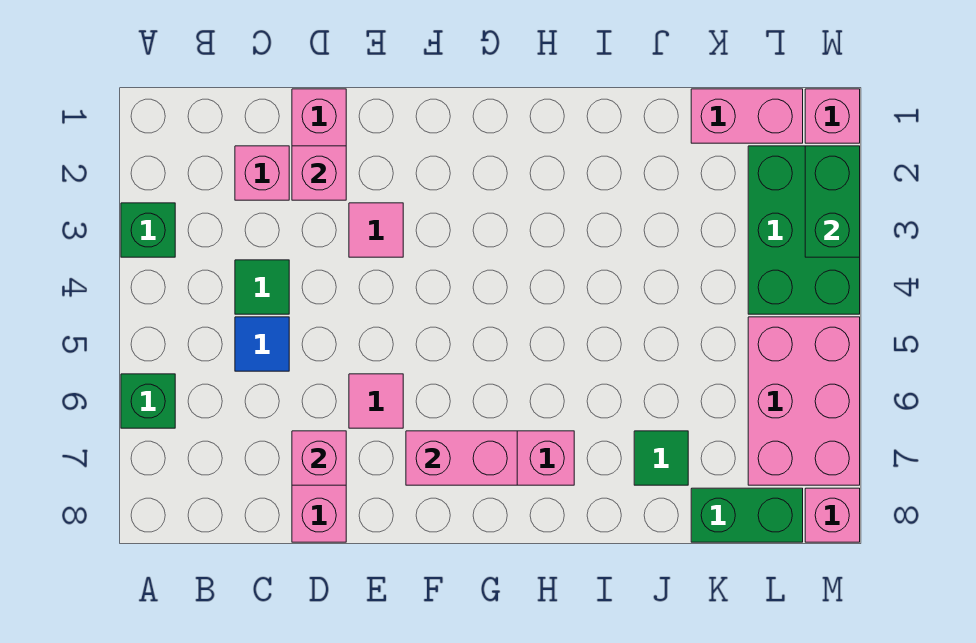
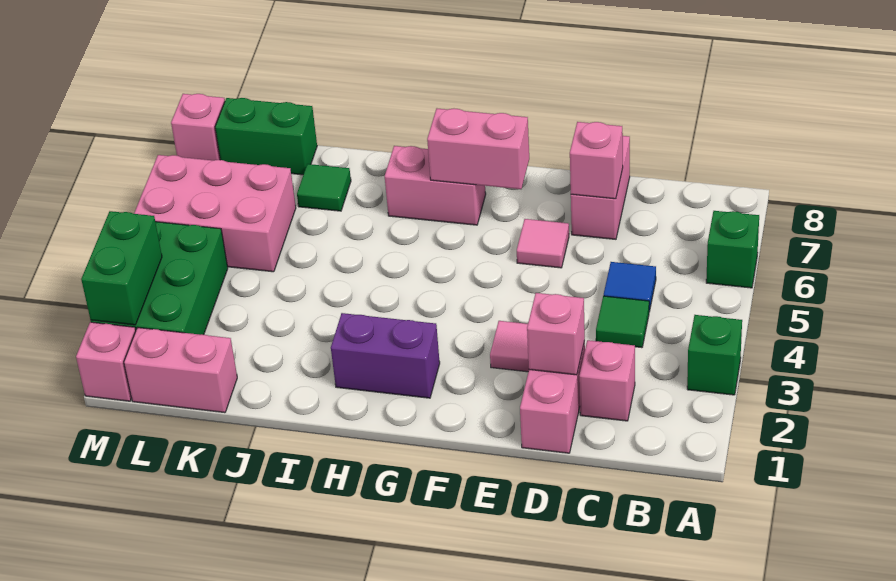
none -> purple brick G2:H2 level 1
pink brick L5:M7 level 1 -> pink brick K5:M6 level 1

